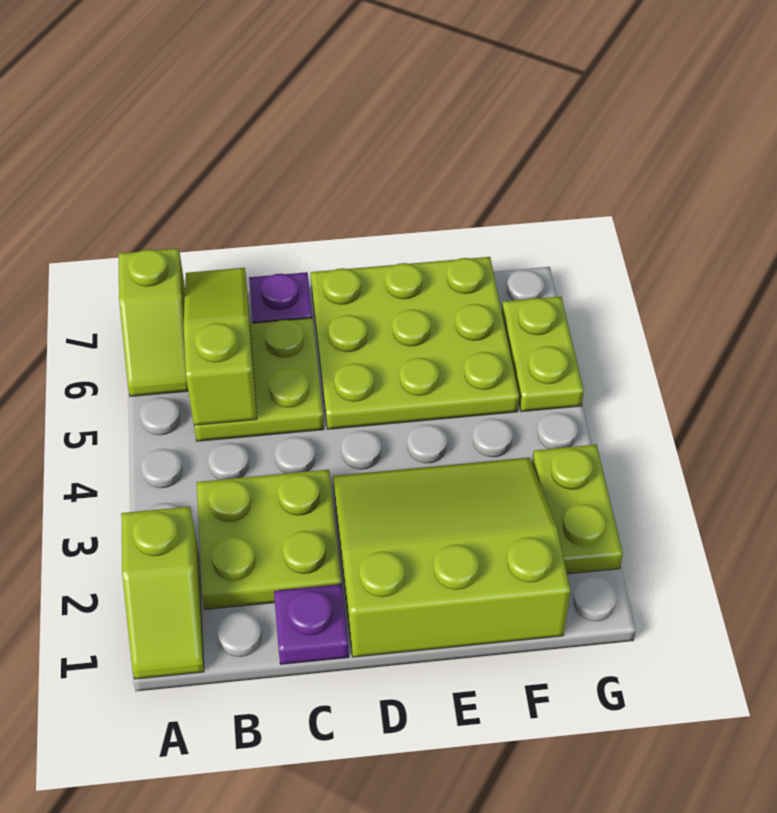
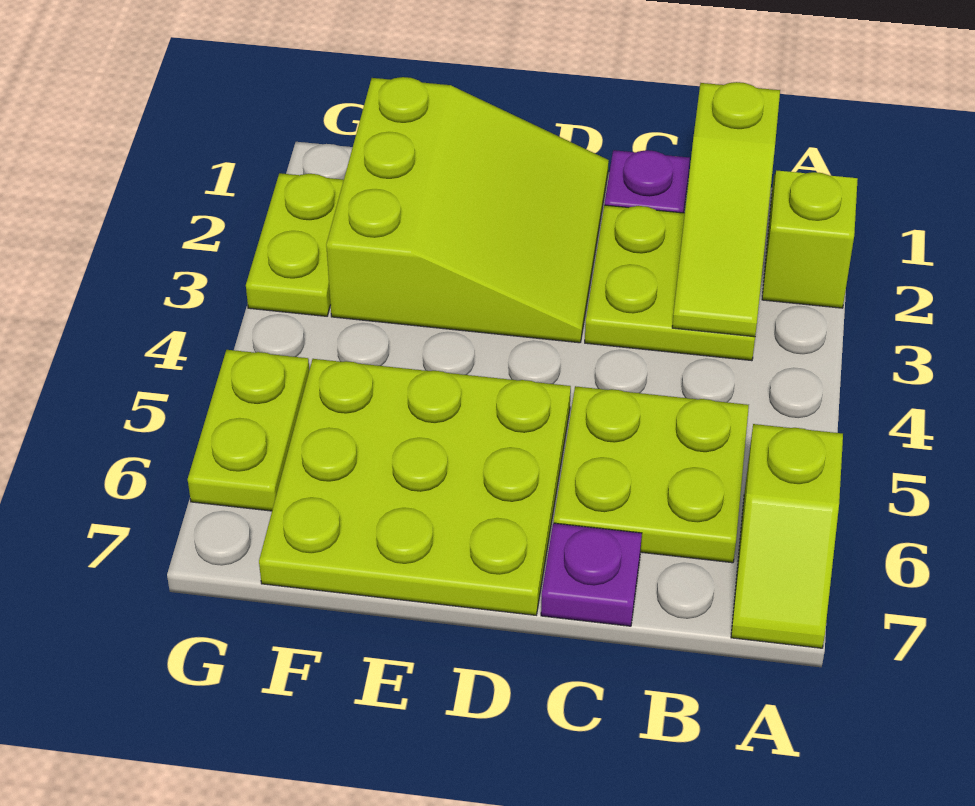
lime slope A6:A7 level 1 top 7 -> lime slope A6:A7 level 1 top 6
lime slope B5:B7 level 2 top 5 -> lime slope B1:B3 level 2 top 1
lime slope D1:F3 level 1 top 1 -> lime slope D1:F3 level 1 top F

